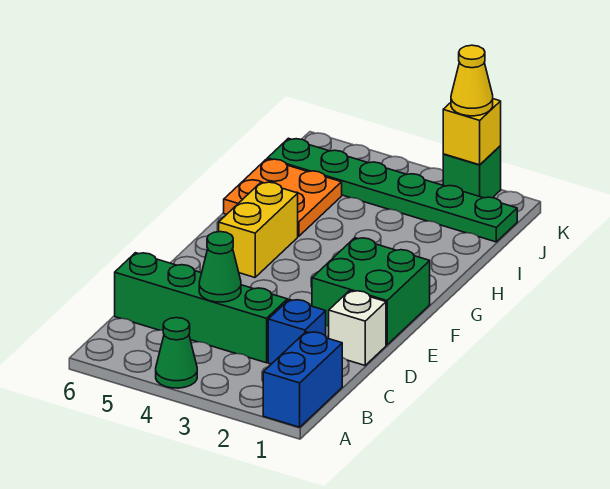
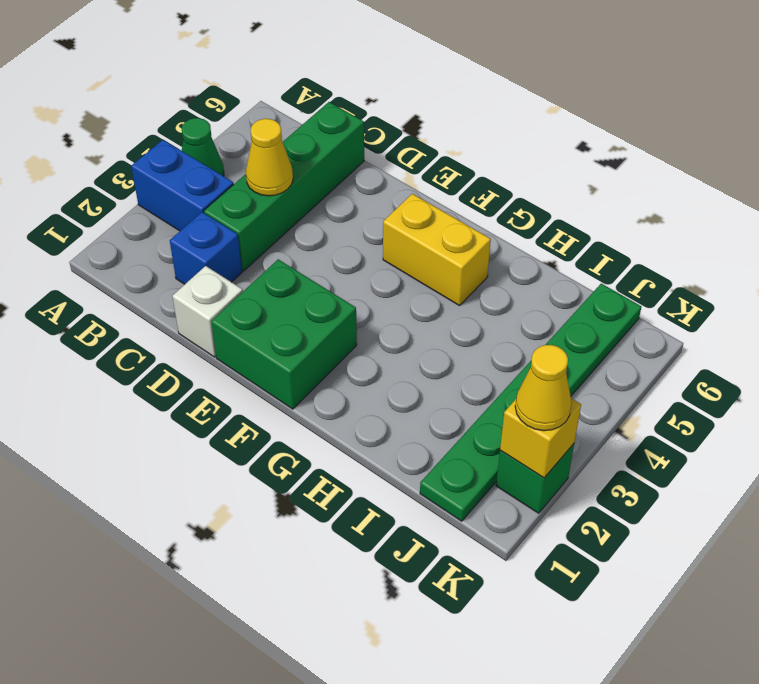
blue brick A1:B1 level 1 -> blue brick A3:B3 level 1
green cone C4 level 2 -> yellow cone C4 level 2
orange plate H5:I6 level 1 -> none

